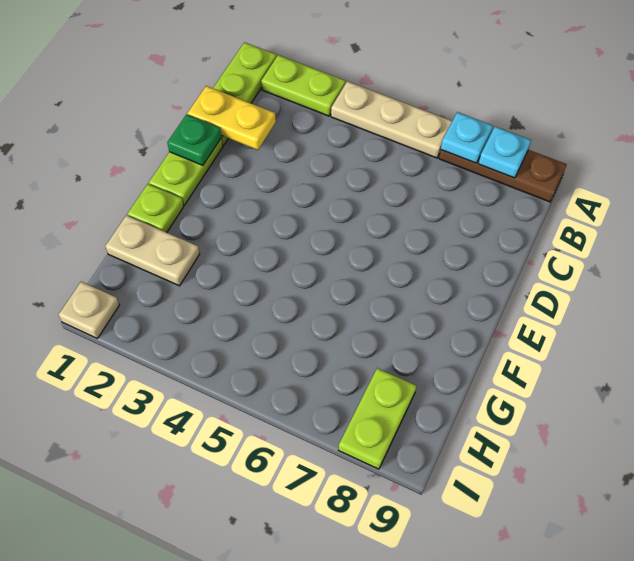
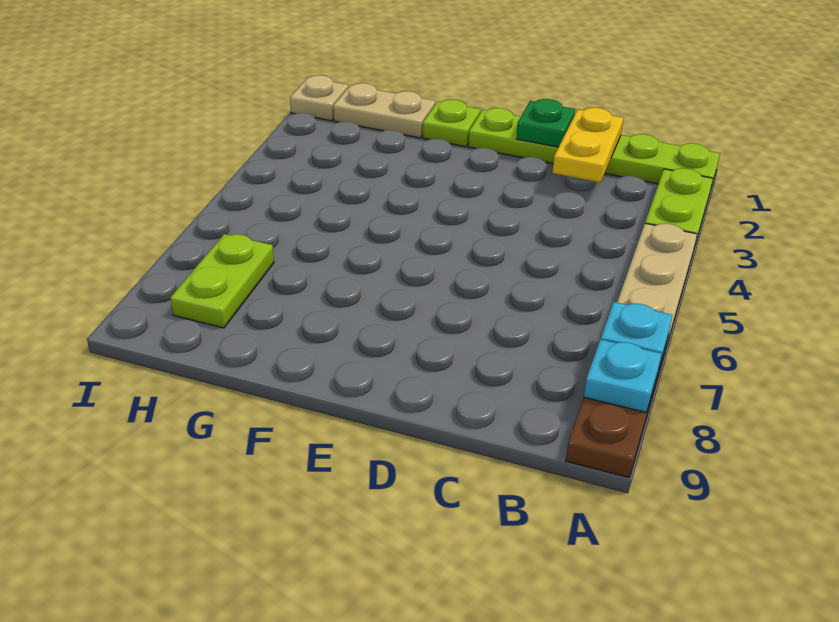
tan plate G1:G2 level 1 -> tan plate G1:H1 level 1
lime plate H8:I8 level 1 -> lime plate H7:H8 level 1

